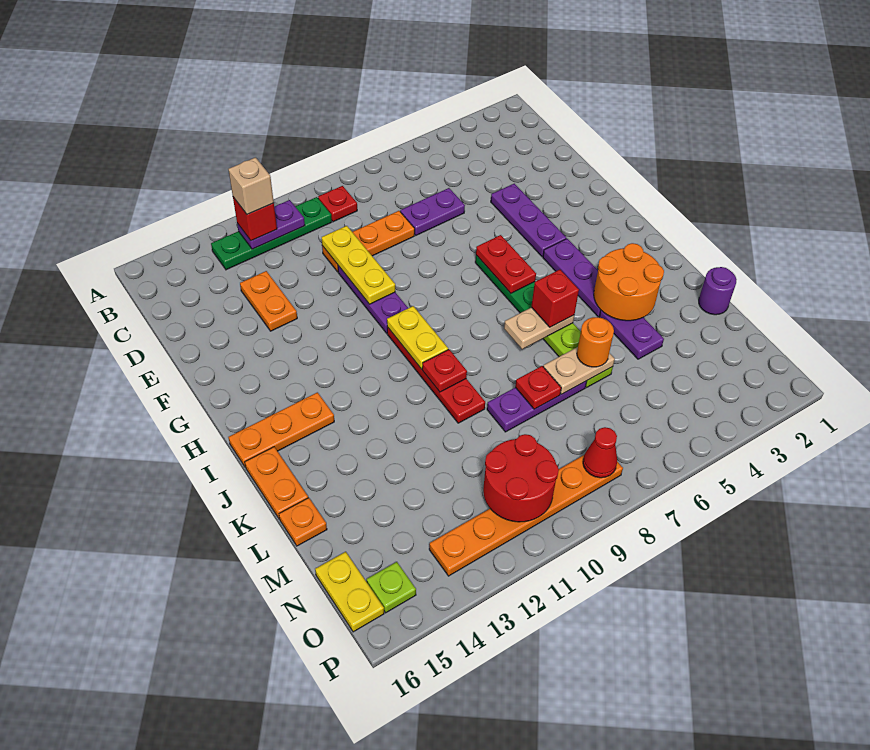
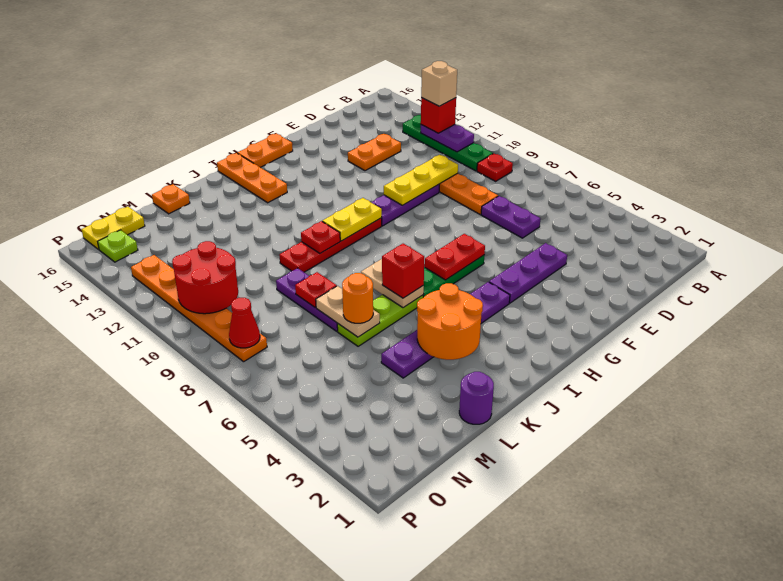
orange plate J16:K16 level 1 -> orange plate G16:H16 level 1

